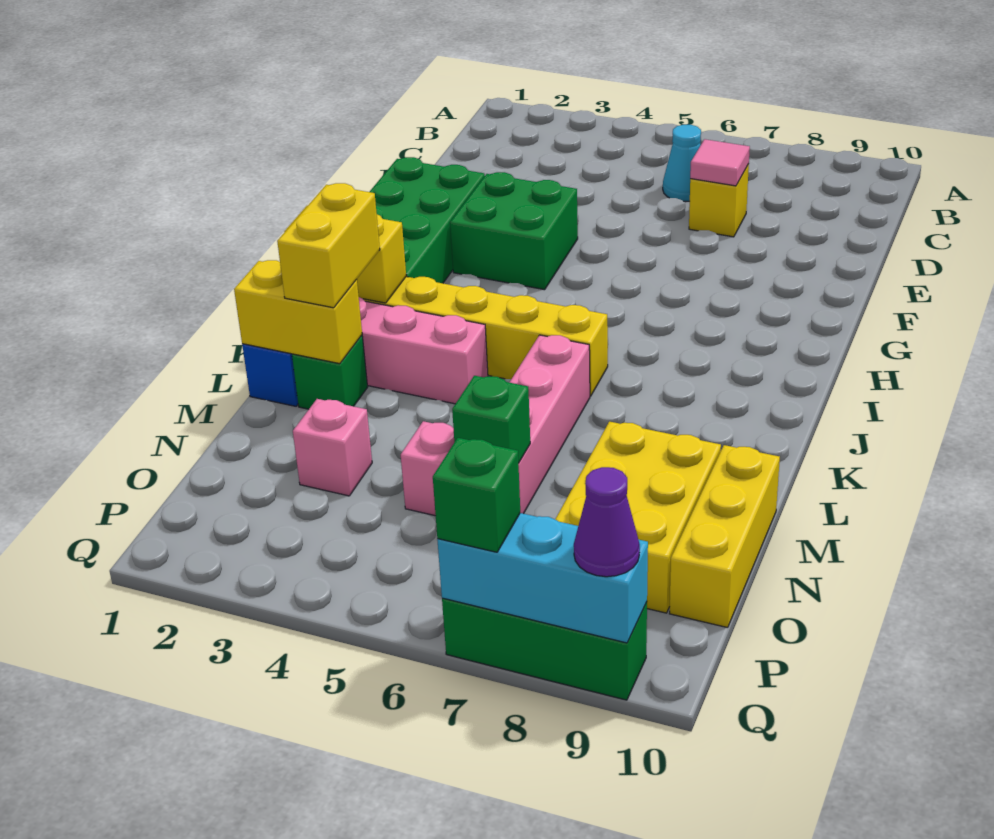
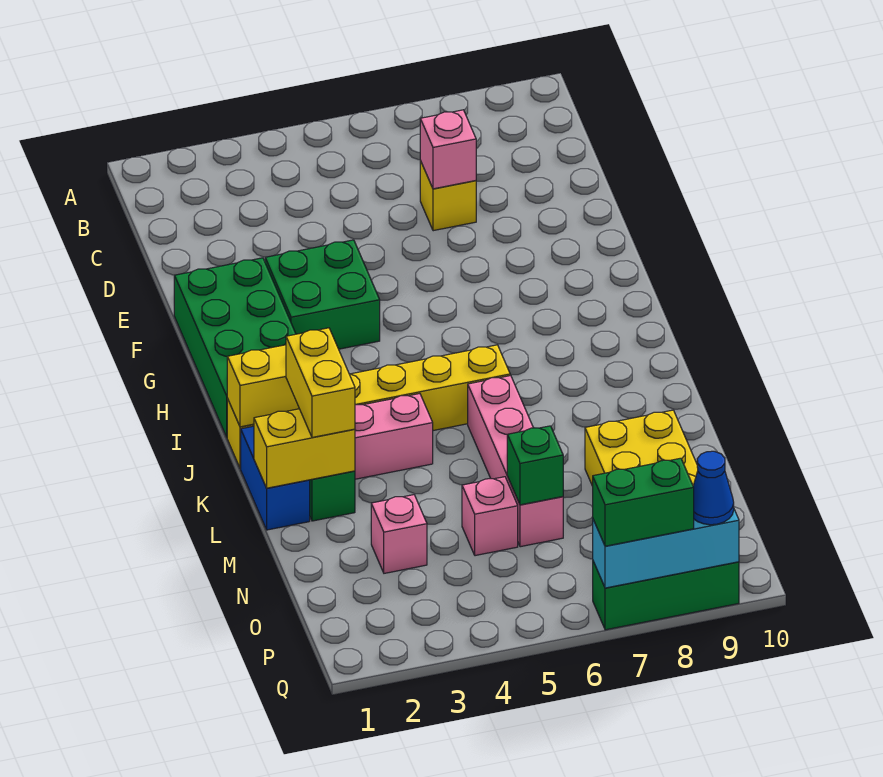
cyan cone C6 level 1 -> none
pink tile D7 level 2 -> pink brick D7 level 2
yellow brick M10:O10 level 1 -> none
green brick Q7 level 3 -> green brick Q7:Q8 level 3
purple cone Q9 level 3 -> blue cone Q9 level 3

